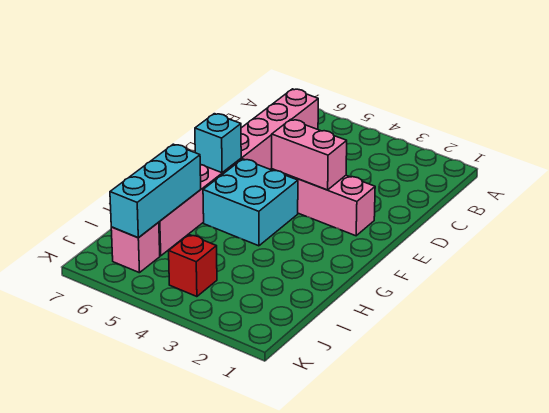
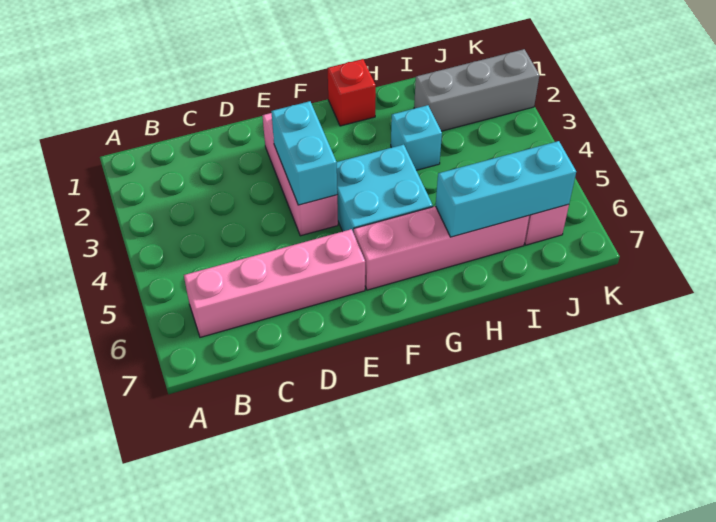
pink brick E3:E4 level 2 -> cyan brick E3:E4 level 2
cyan brick F6 level 2 -> cyan brick H3 level 1
none -> grey brick I2:K2 level 1
red brick J4 level 1 -> red brick G1 level 1

